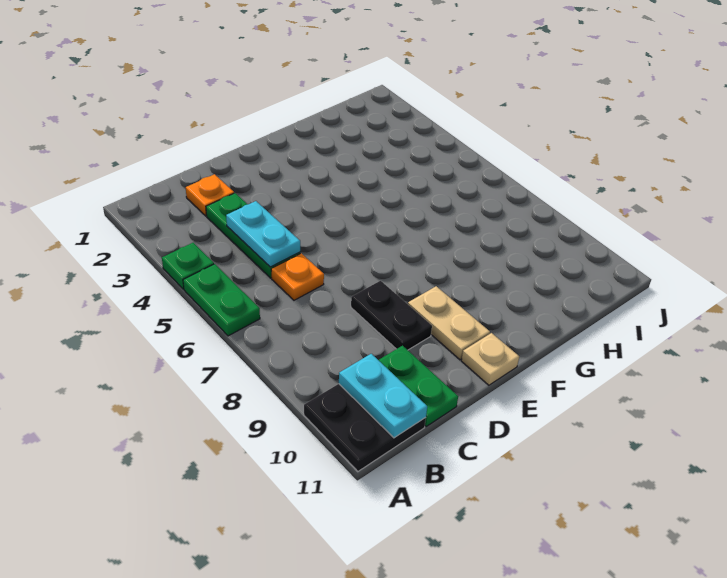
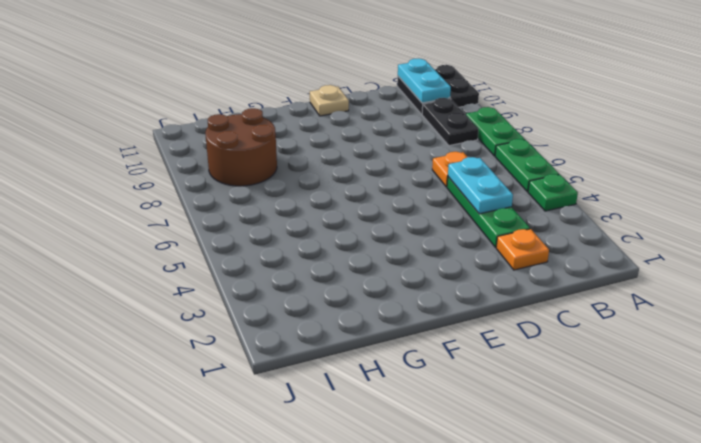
green plate C10:C11 level 1 -> green plate A7:A8 level 1
black plate D8:D9 level 1 -> black plate B8:B9 level 1
tan plate E9:E10 level 1 -> none
none -> brown round brick H8:I9 level 1

